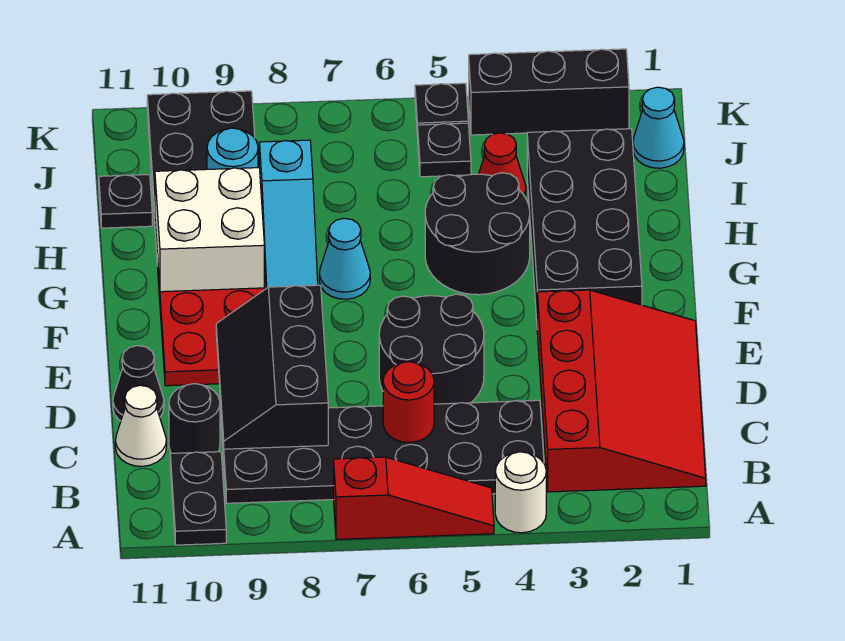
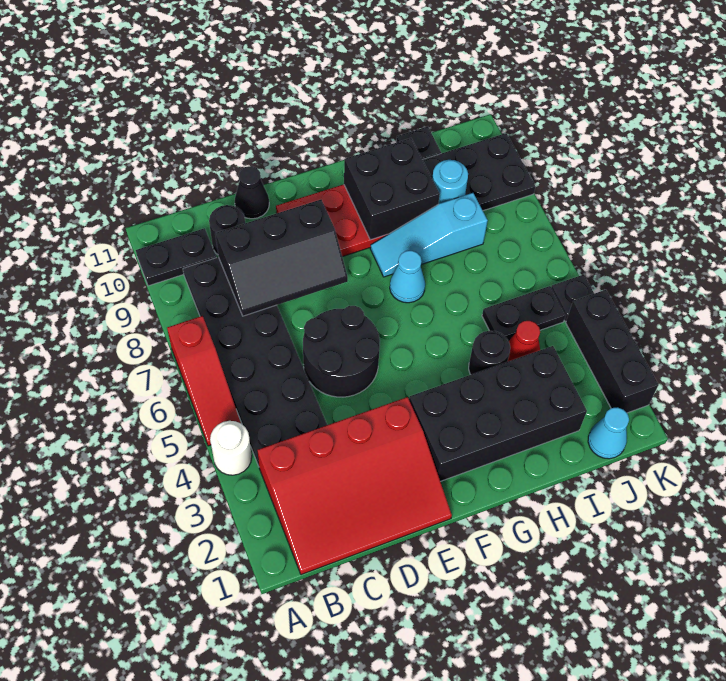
red round brick C6 level 2 -> none
black slope C8:E9 level 2 top 8 -> black slope C8:E9 level 2 top 9
white cone C11 level 1 -> none
black round brick G4:H5 level 1 -> black round brick H4 level 1
white brick G9:H10 level 2 -> black brick G9:H10 level 2
black plate J5 level 1 -> black plate I5:J5 level 1

